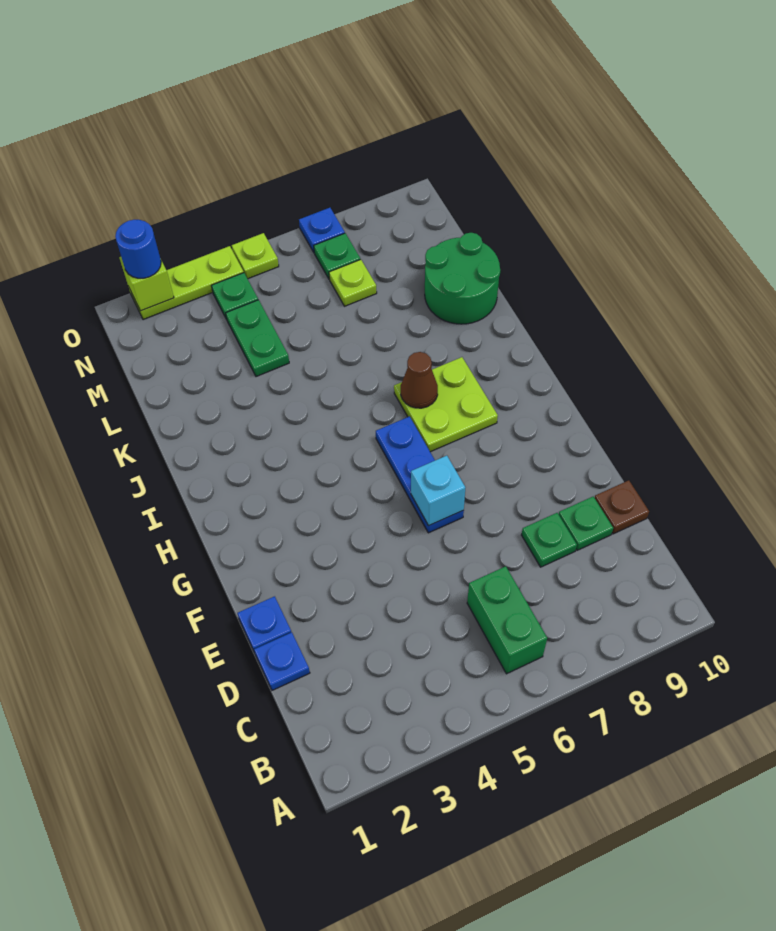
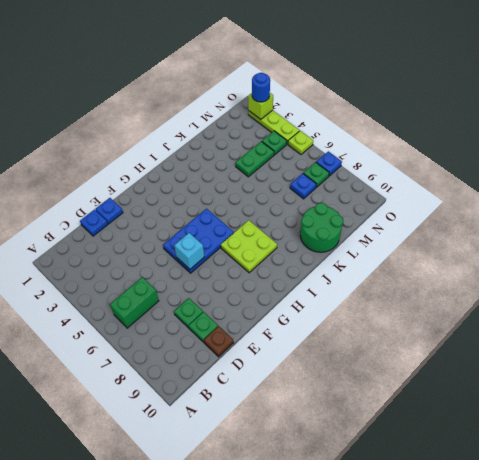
blue plate F6:H6 level 1 -> blue plate F5:H6 level 1
brown cone I7 level 2 -> none
lime plate M7 level 1 -> blue plate M7 level 1

